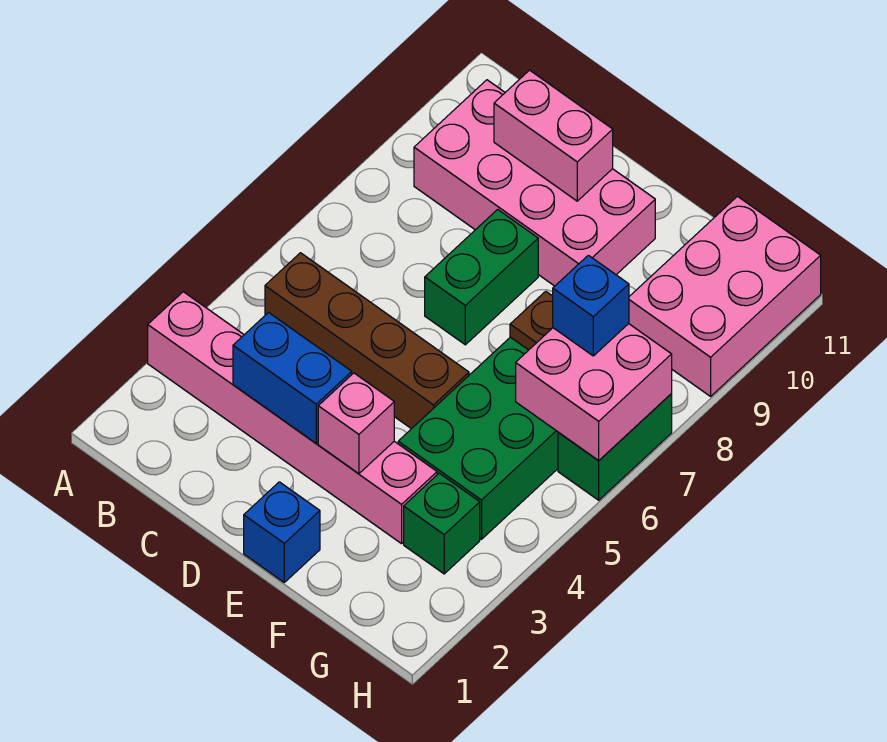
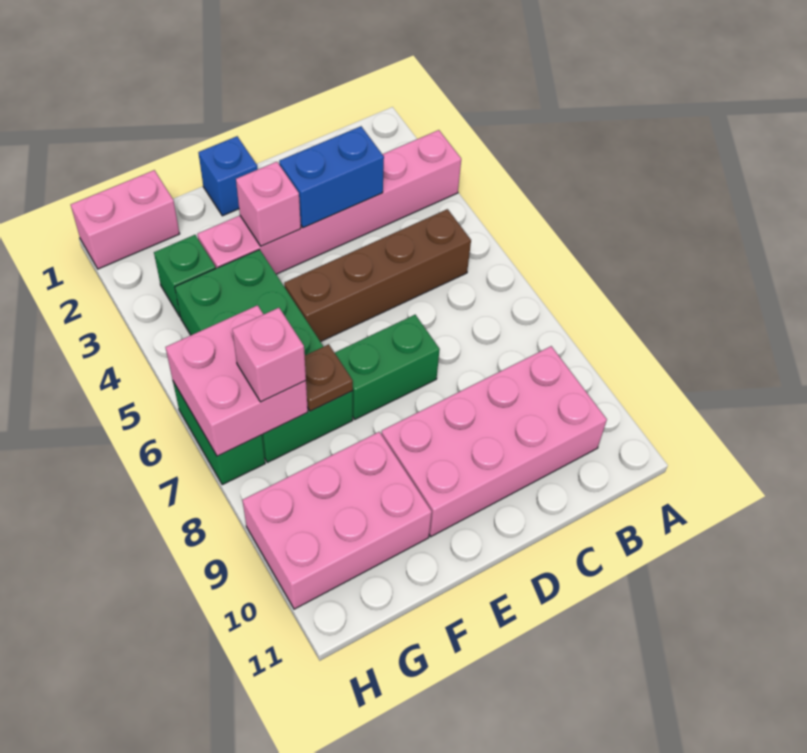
pink brick C10:D10 level 2 -> pink brick G1:H1 level 1
green brick D7:D8 level 1 -> green brick D7:E7 level 1
blue brick G7 level 3 -> pink brick G7 level 3
pink brick G9:H11 level 1 -> pink brick F9:H10 level 1

